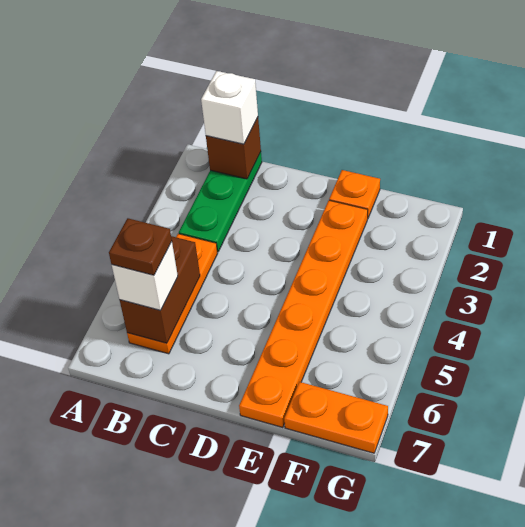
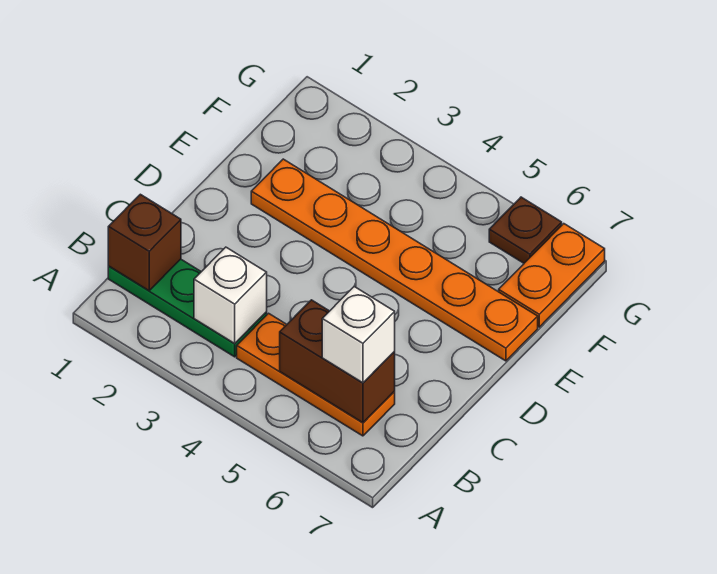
white brick B1 level 3 -> white brick B3 level 2
brown plate B6 level 4 -> brown plate G6 level 1
orange plate E1 level 1 -> none

